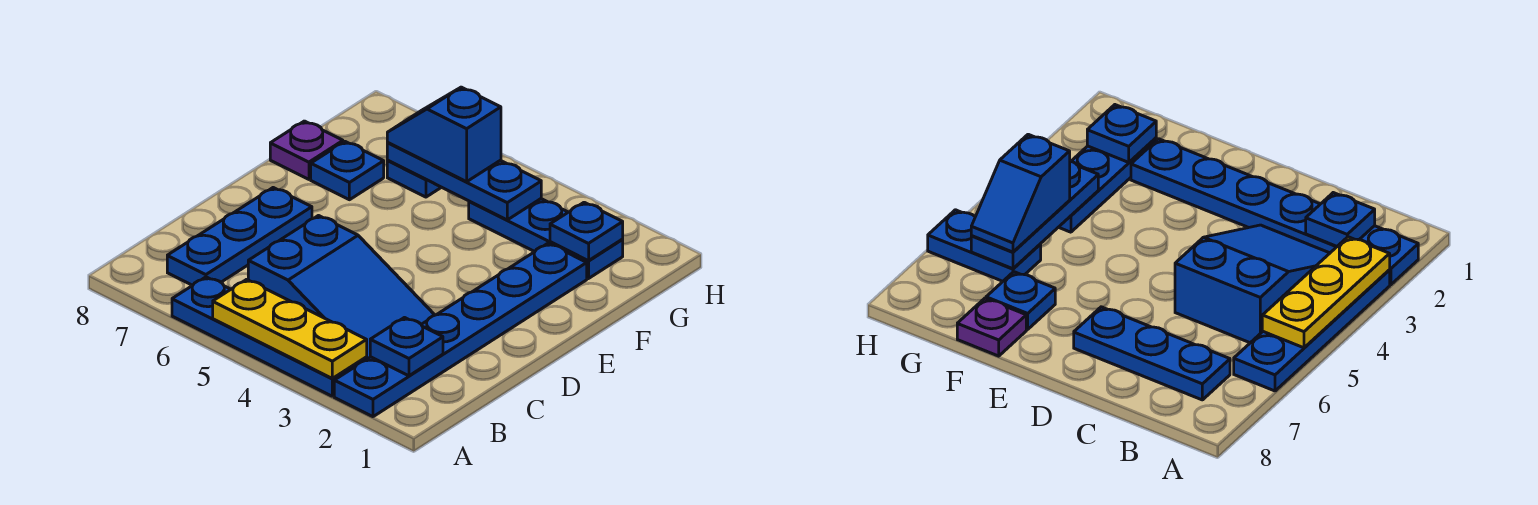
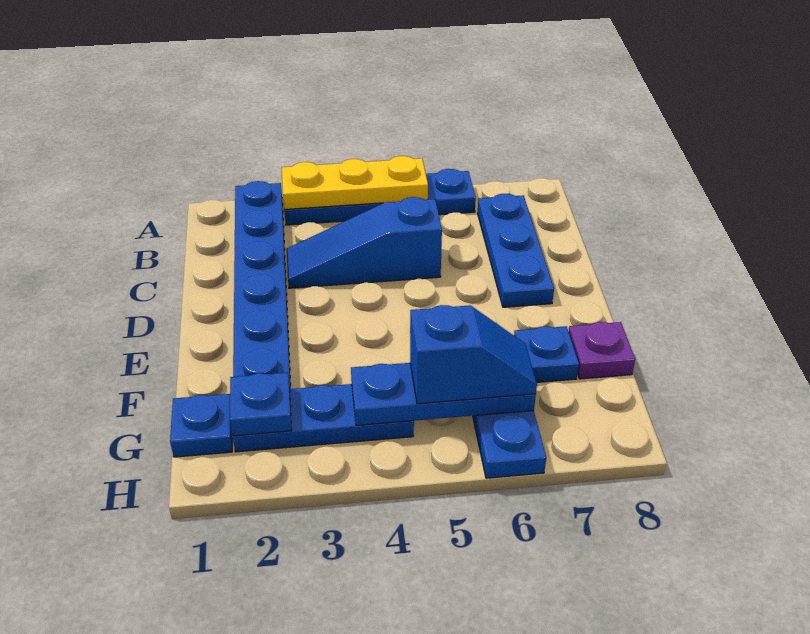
blue plate B2 level 2 -> blue plate G1 level 1
blue slope B3:C5 level 1 top 5 -> blue slope C3:C5 level 1 top 5

